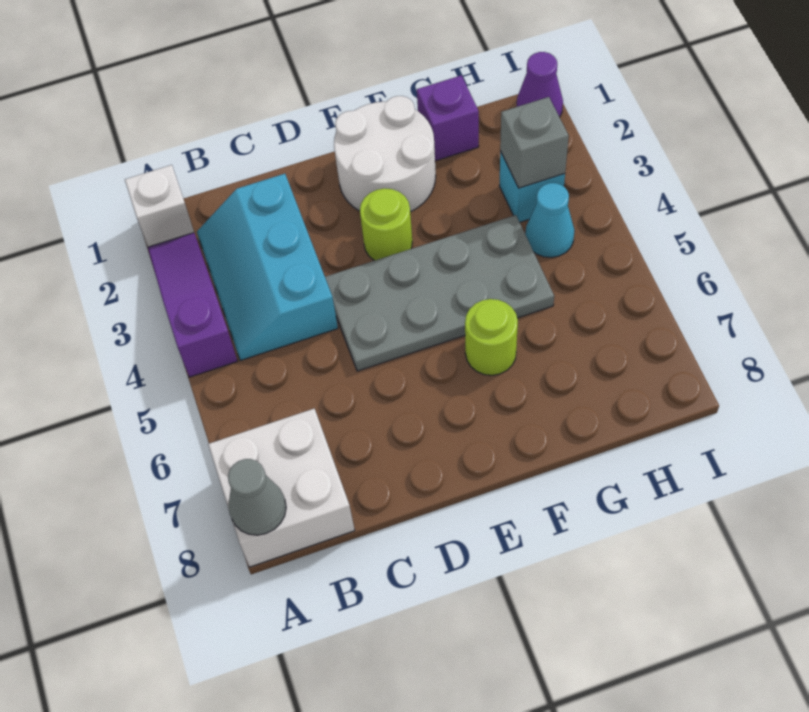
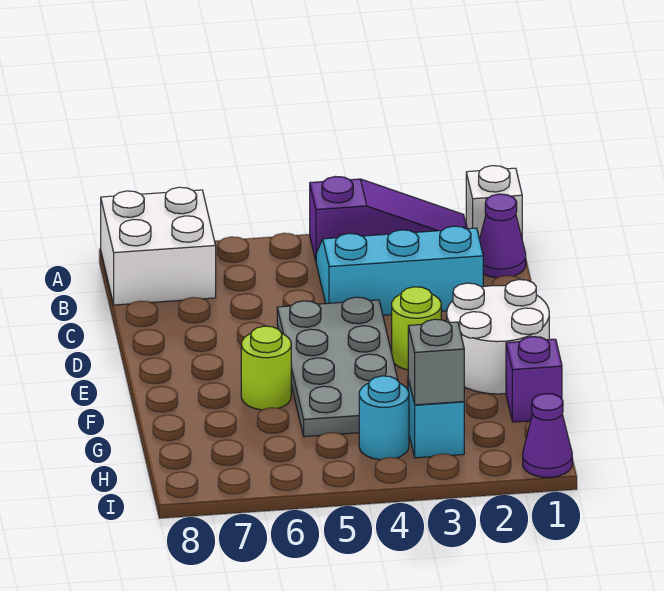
grey cone A8 level 2 -> none
none -> purple cone B1 level 1
cyan cone H4 level 1 -> cyan round brick H4 level 1

